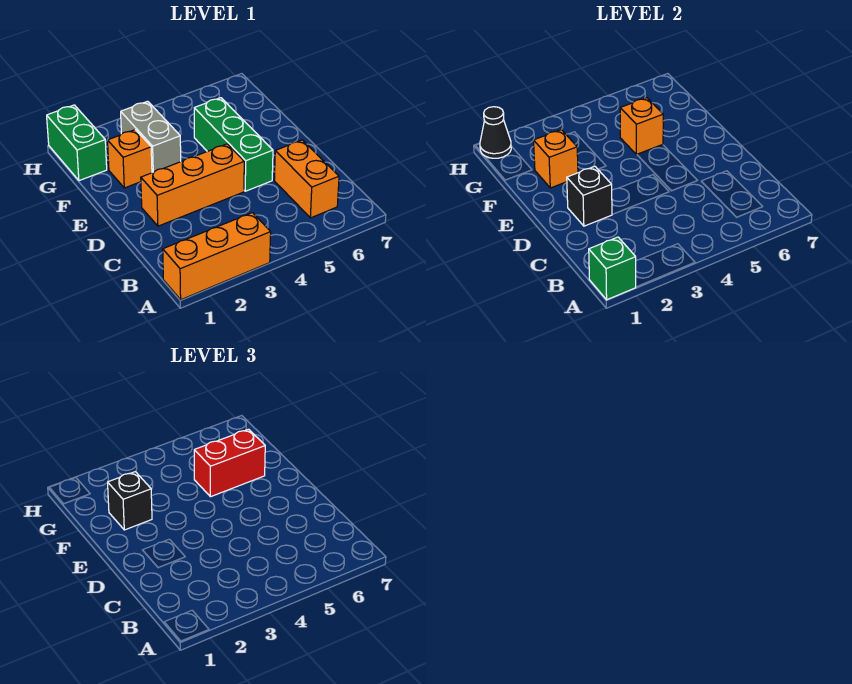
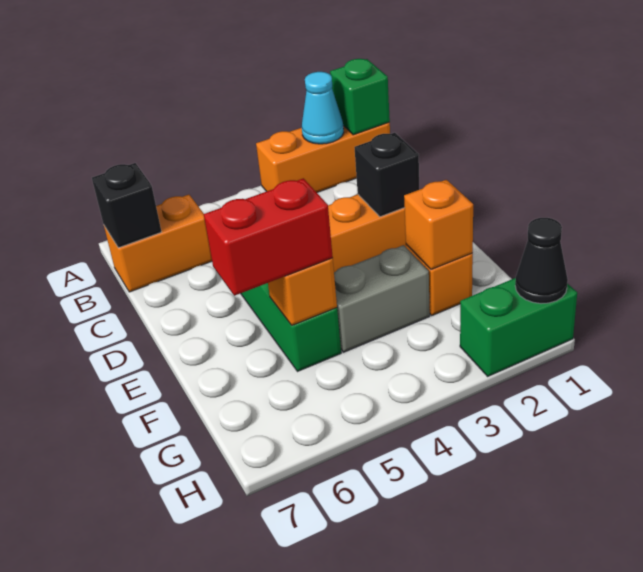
none -> cyan cone A2 level 2
orange brick B6:C6 level 1 -> orange brick B6:B7 level 1
black brick F2 level 3 -> black brick B7 level 2
grey brick F3:G3 level 1 -> grey brick F3:F4 level 1
green brick G1:H1 level 1 -> green brick H1:H2 level 1

